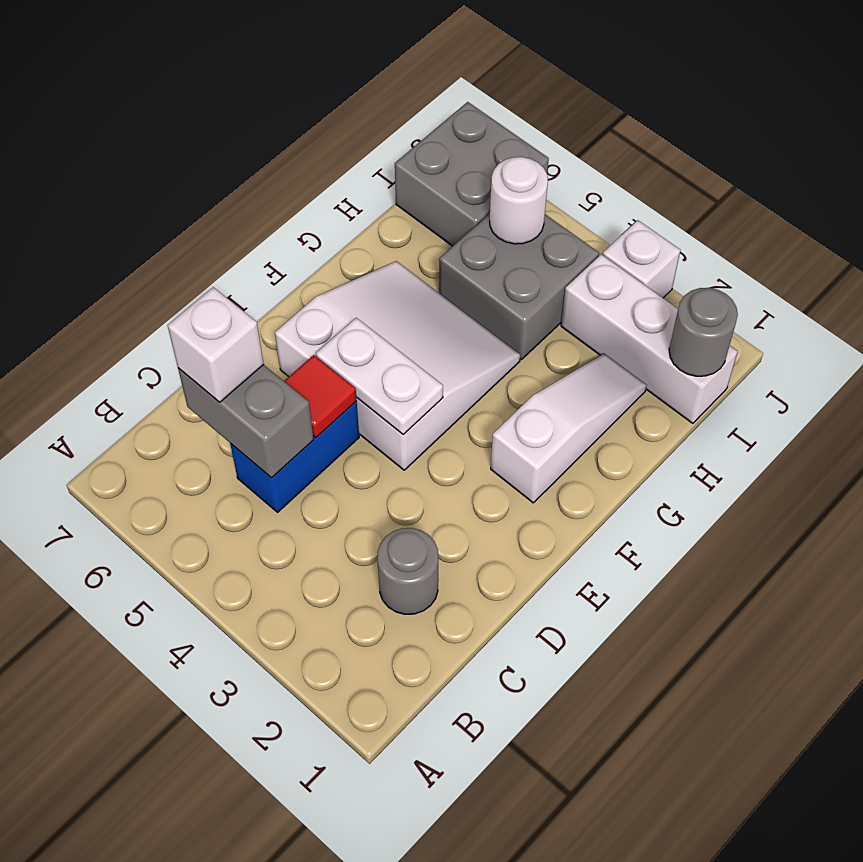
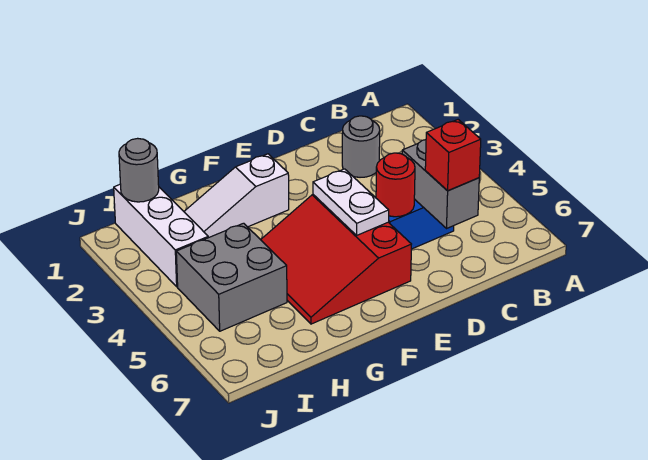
white brick C6 level 3 -> red brick C6 level 3
red tile D5 level 2 -> red round brick D5 level 2
white slope E4:G6 level 1 top E -> red slope E4:G6 level 1 top E
white round brick I5 level 2 -> none
grey brick I6:J7 level 1 -> none
white brick J3 level 1 -> none

